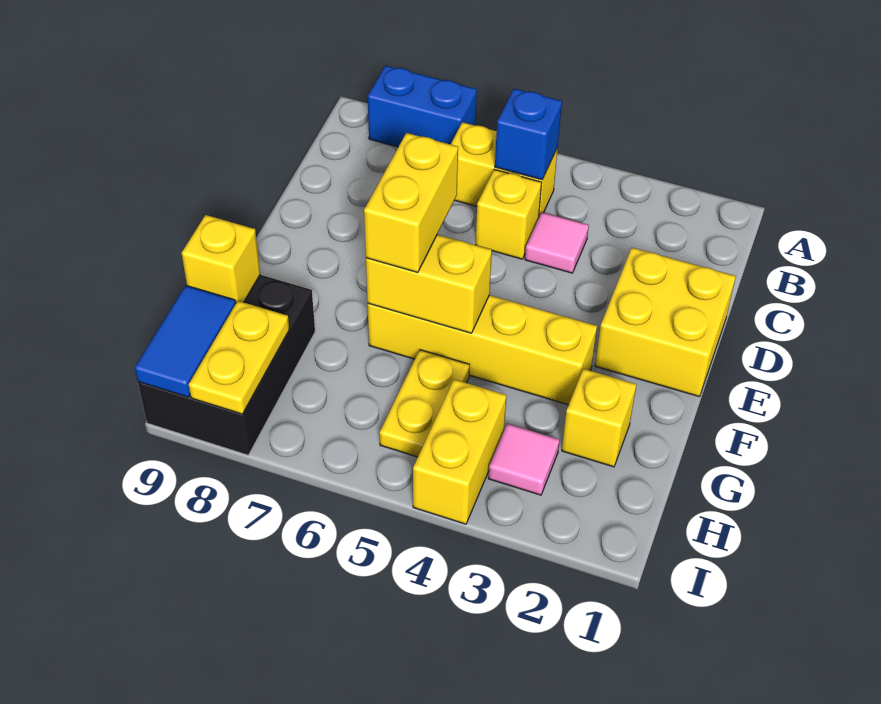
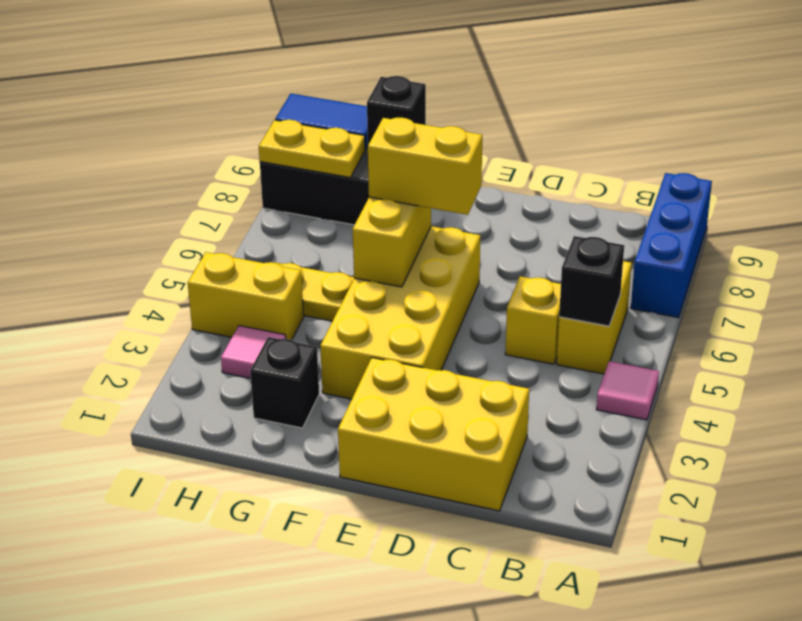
blue brick A7:A8 level 1 -> blue brick A7:A9 level 1
blue brick B5 level 2 -> black brick B5 level 2
pink tile C4 level 1 -> pink tile A4 level 1
yellow brick D1:E2 level 1 -> yellow brick C1:E2 level 1
yellow brick F3:F6 level 1 -> yellow brick E3:F6 level 1
yellow brick G2 level 1 -> black brick G2 level 1
yellow brick G9 level 2 -> black brick G9 level 2

